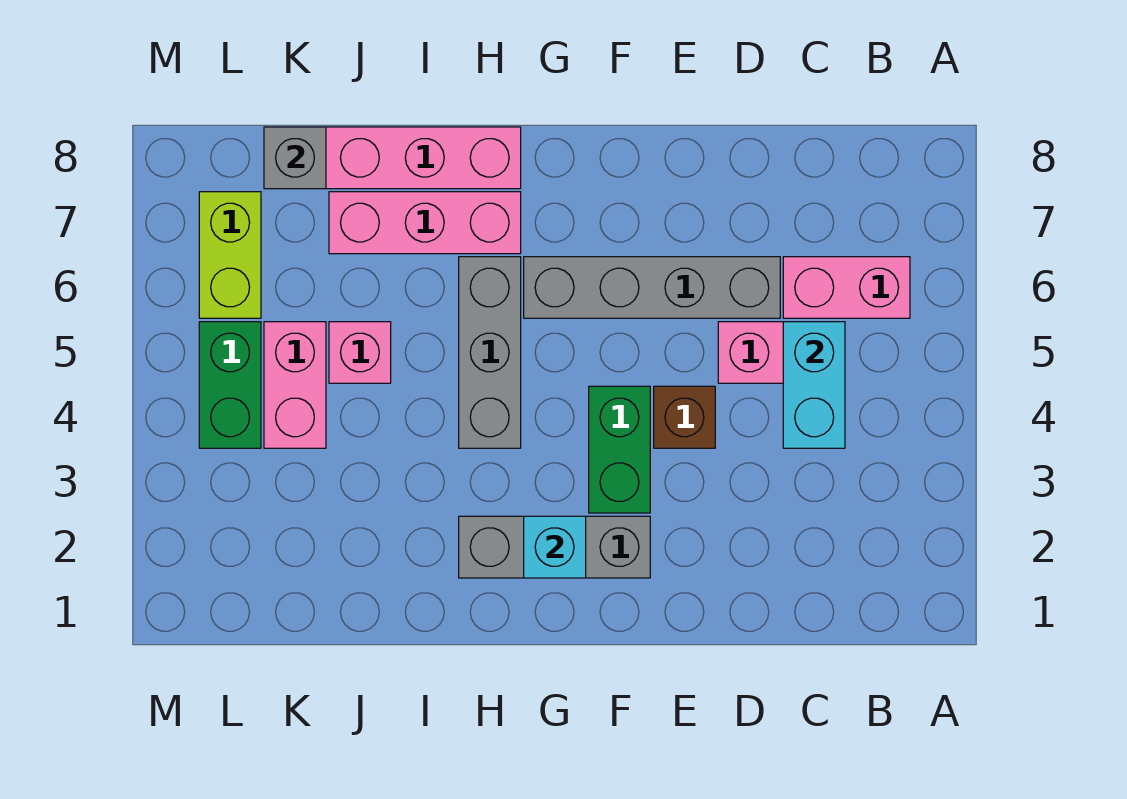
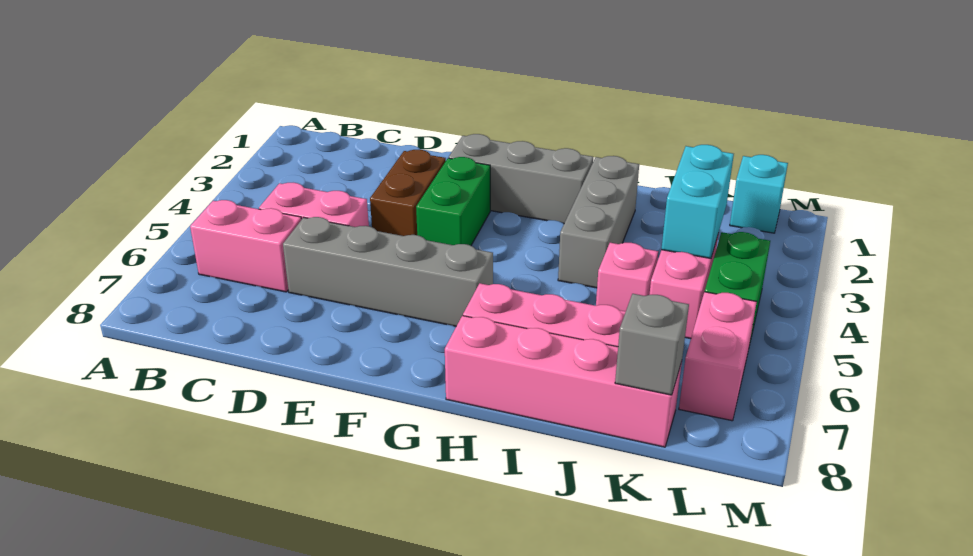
cyan brick C4:C5 level 2 -> cyan brick K3:K4 level 2
brown brick E4 level 1 -> brown brick E3:E4 level 1
cyan brick G2 level 2 -> cyan brick L1 level 1
grey brick H4:H6 level 1 -> grey brick I2:I4 level 1
lime brick L6:L7 level 1 -> pink brick L6:L7 level 1

